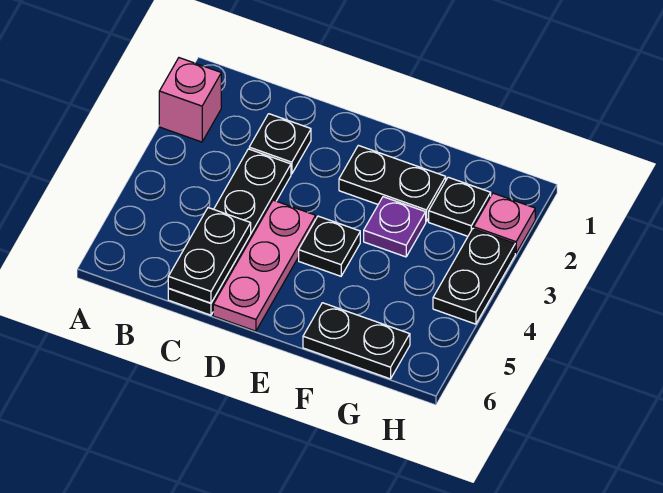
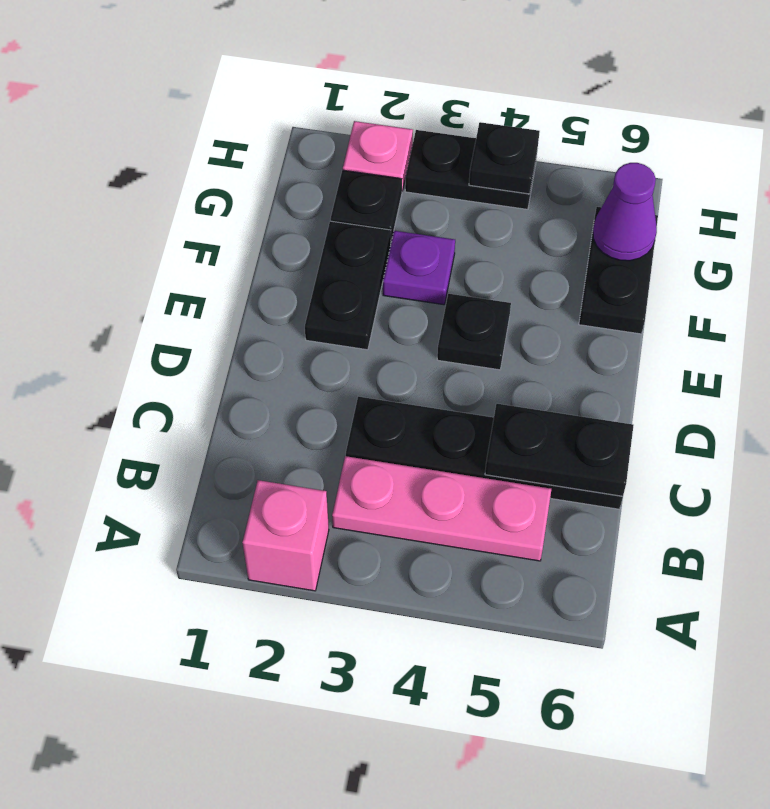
black plate C2 level 1 -> black plate H4 level 2
pink plate D4:D6 level 1 -> pink plate B3:B5 level 1
none -> purple cone G6 level 2

